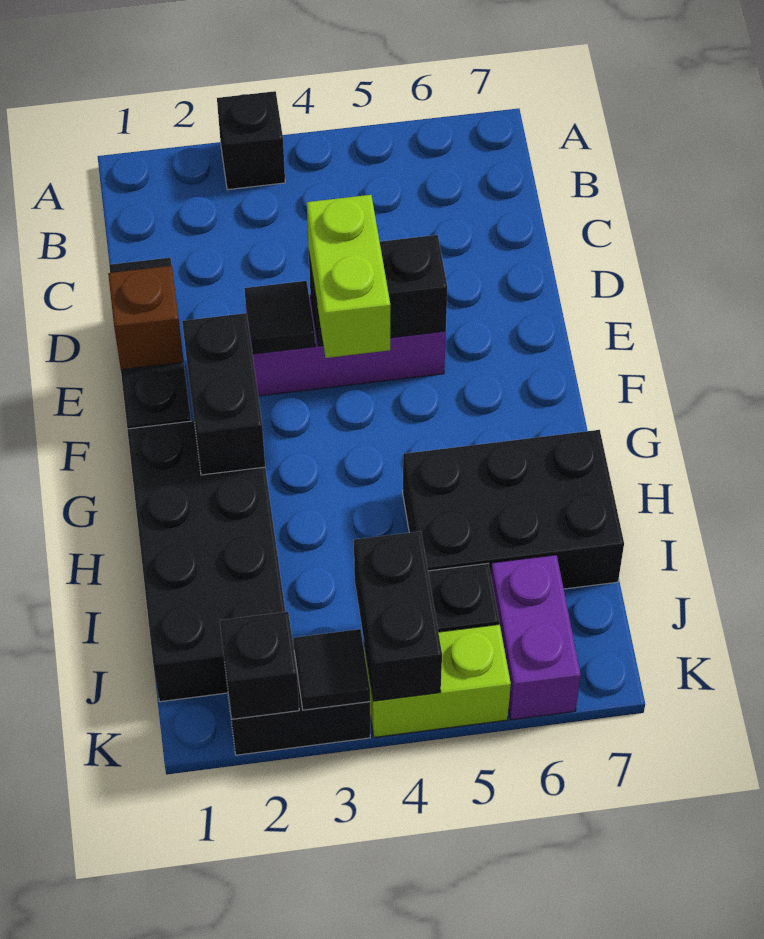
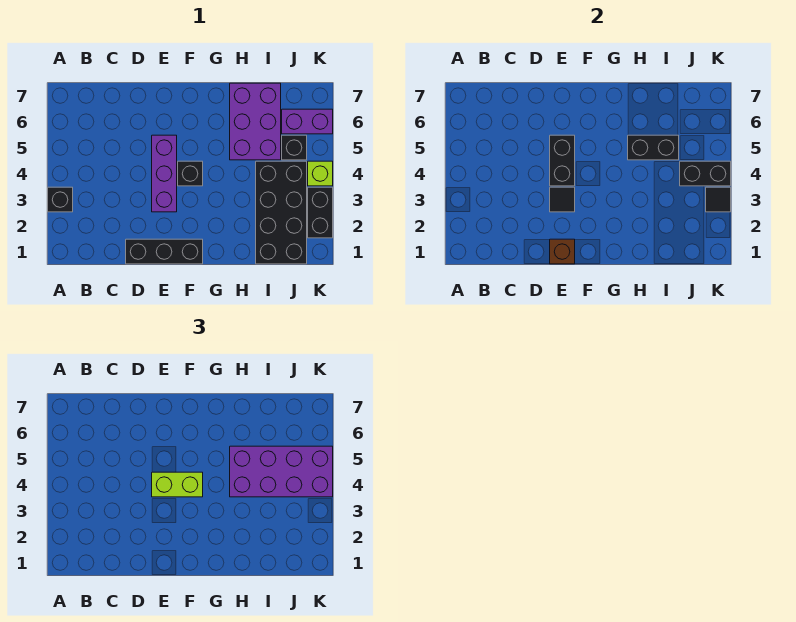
black brick F2:G2 level 2 -> black brick H5:I5 level 2
black brick G1:J2 level 1 -> black brick I1:J4 level 1
none -> purple brick H4:K5 level 3
black brick H5:I7 level 1 -> purple brick H5:I7 level 1
black brick K2 level 2 -> black brick F4 level 1
lime brick K4:K5 level 1 -> lime brick K4 level 1

